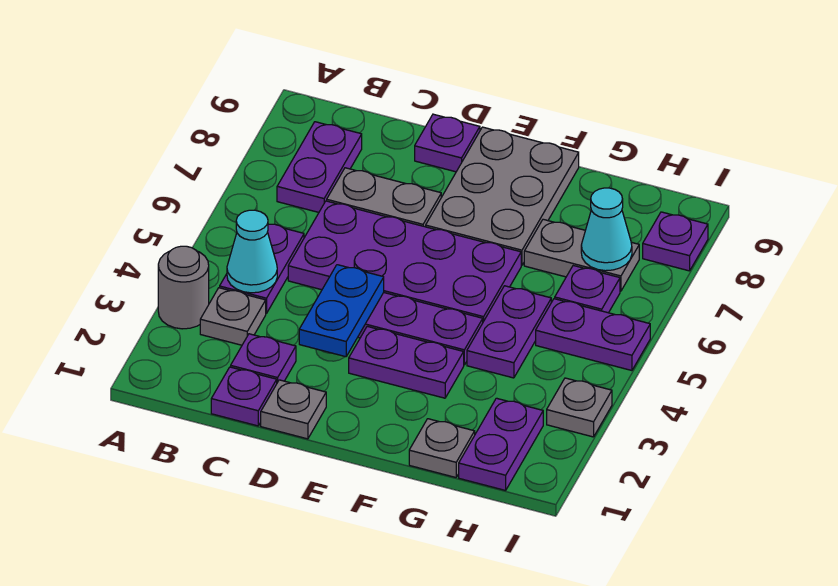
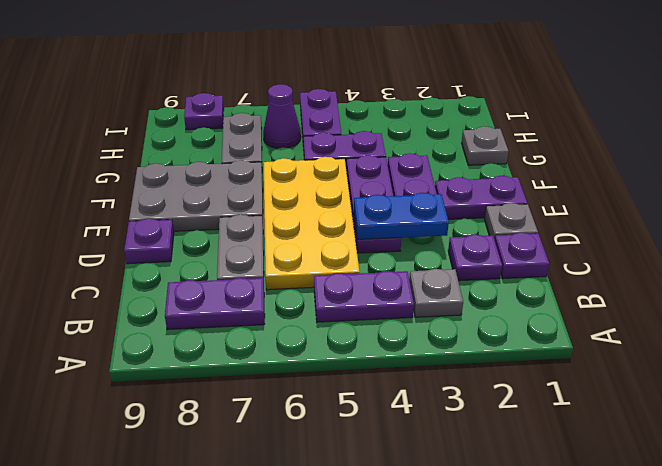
grey round brick A3 level 1 -> none
cyan cone B4 level 2 -> none
purple plate C5:F6 level 1 -> yellow plate C5:F6 level 1
purple plate H1:H2 level 1 -> purple plate E1:E2 level 1
purple plate H6 level 1 -> purple cone H6 level 1
cyan cone H7 level 2 -> none
grey plate I3 level 1 -> none

